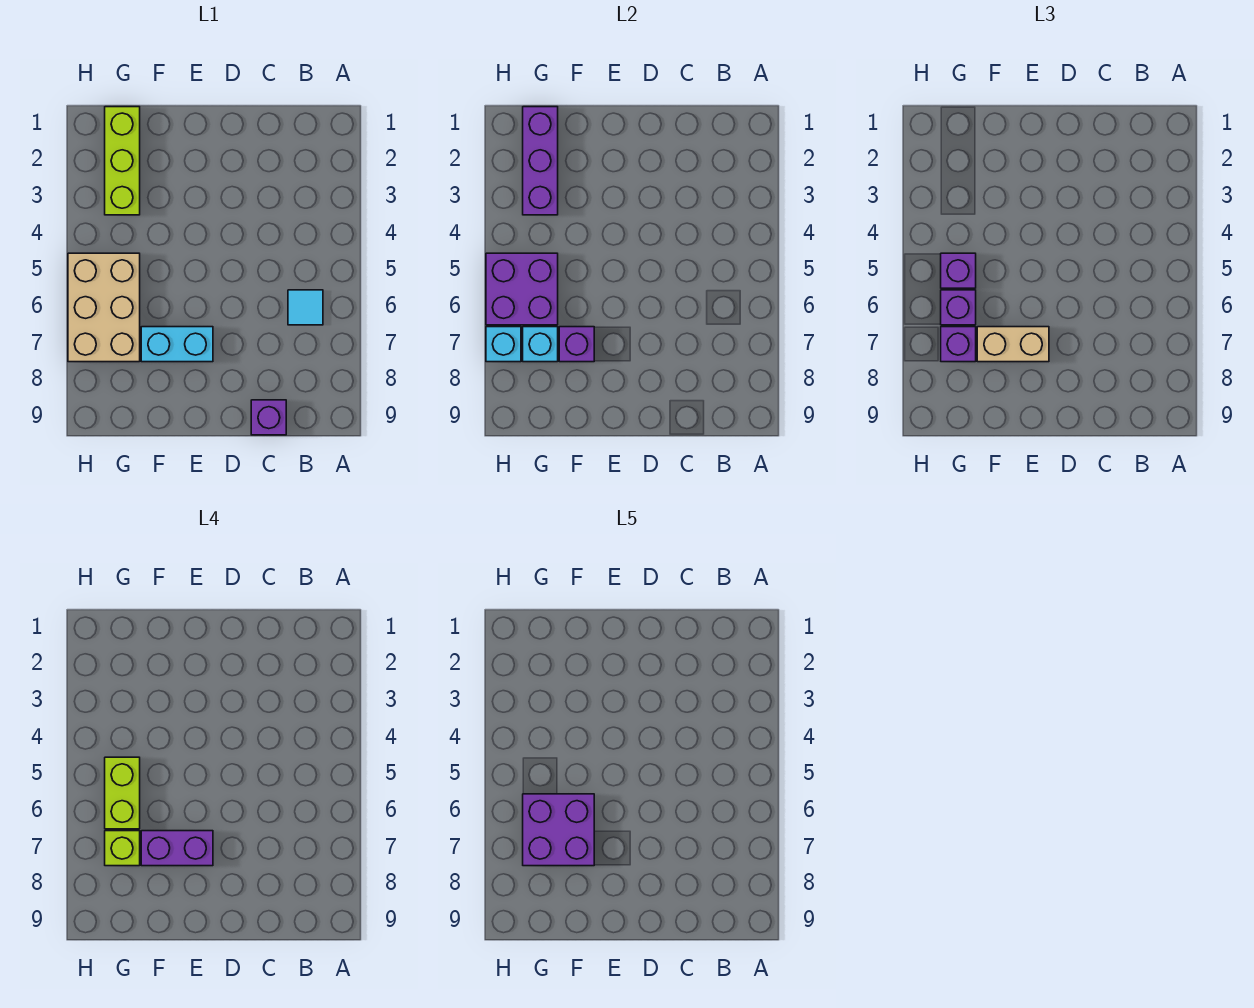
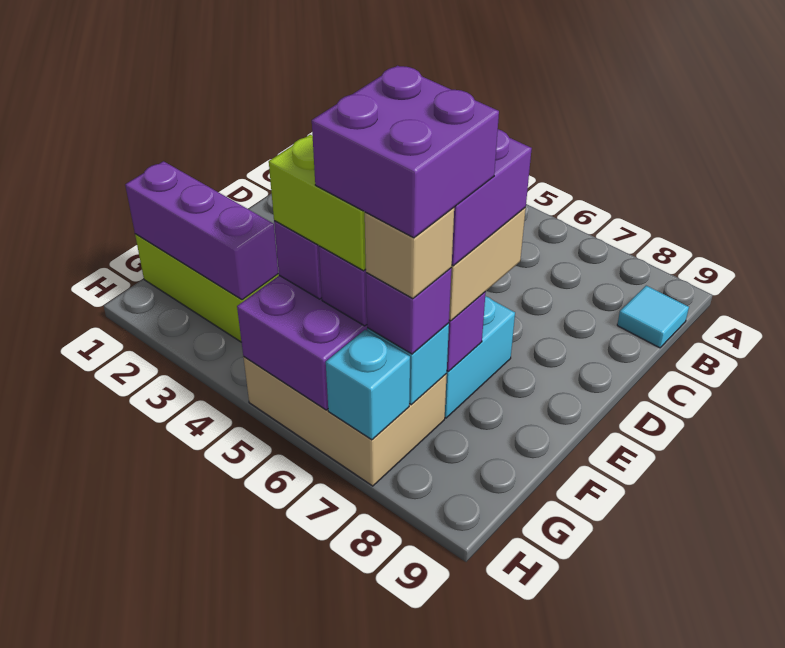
cyan tile B6 level 1 -> cyan tile B9 level 1
purple brick C9 level 1 -> none
lime brick G7 level 4 -> tan brick G7 level 4

